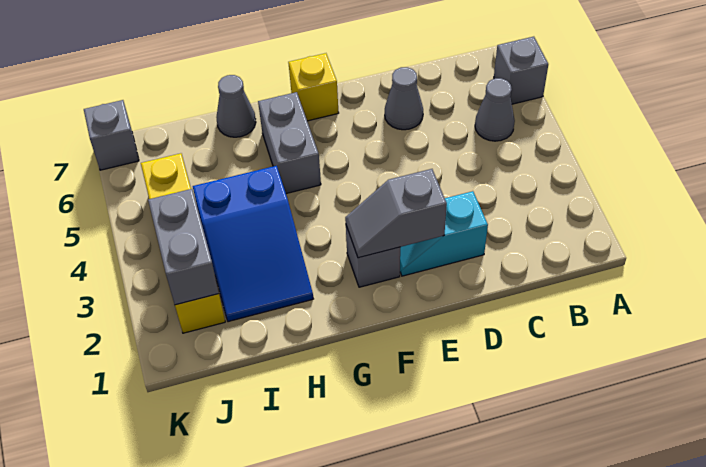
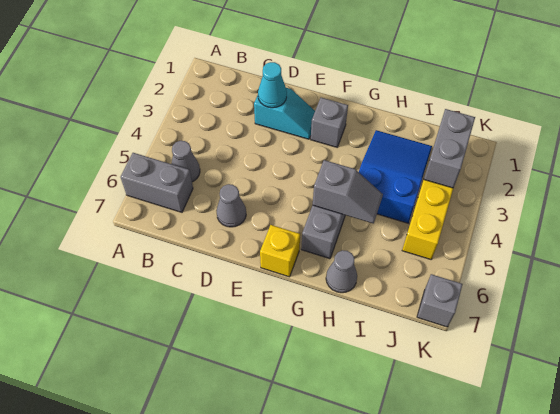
grey brick A6 level 1 -> grey brick A6:B6 level 1
none -> cyan cone D2 level 2
grey slope E2:F2 level 2 top E -> grey slope G5:H5 level 2 top G

